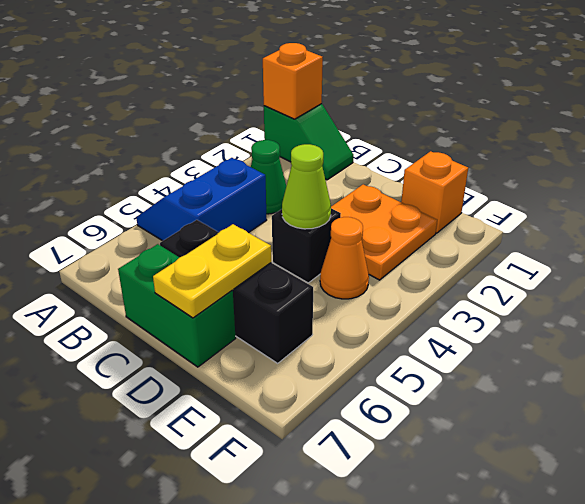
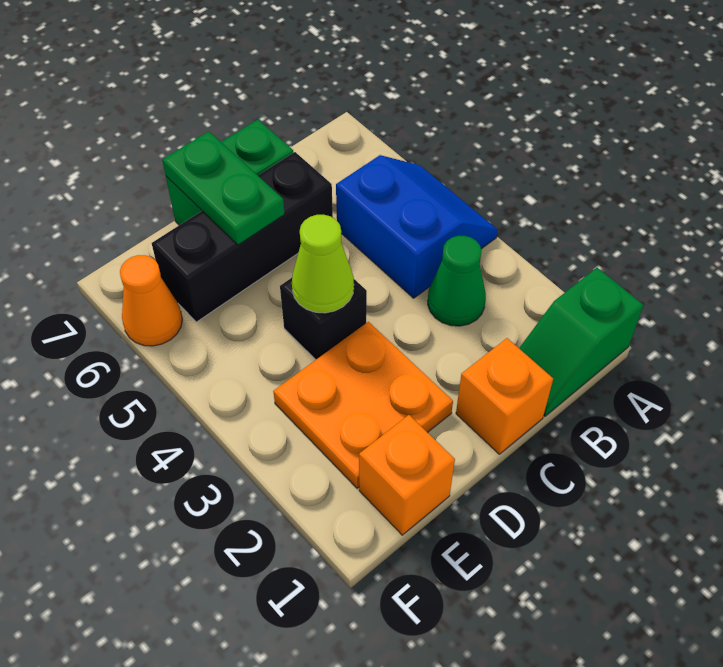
orange brick A1 level 2 -> orange brick C1 level 1
yellow plate D6:D7 level 2 -> green plate D6:D7 level 2
orange cone E4 level 1 -> orange cone F6 level 1

